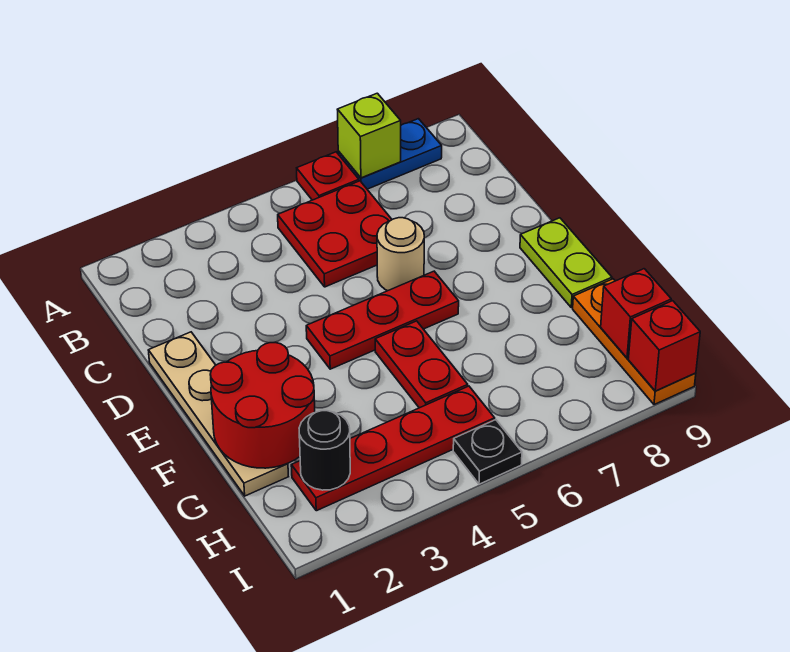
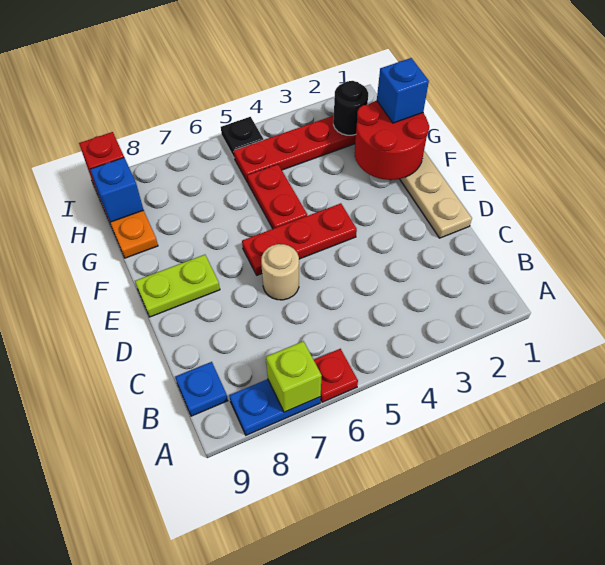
red plate B5:C6 level 1 -> none
none -> blue plate B9 level 1
lime plate E9:F9 level 1 -> lime plate E8:E9 level 1
none -> blue brick G1 level 3
red brick H9 level 2 -> blue brick H9 level 2

